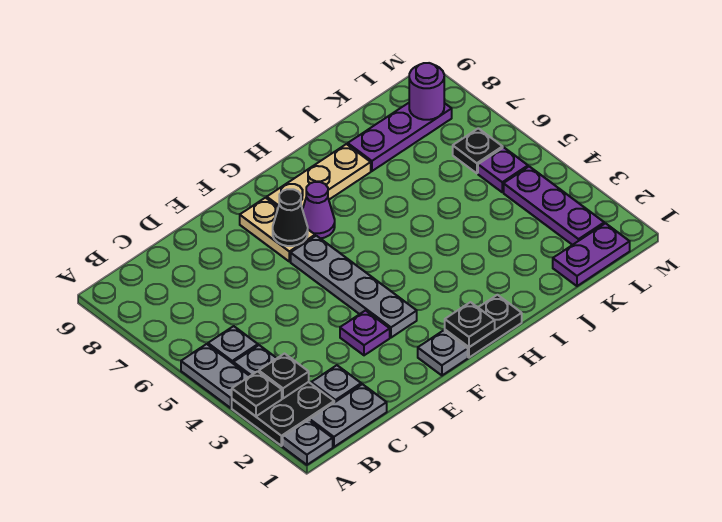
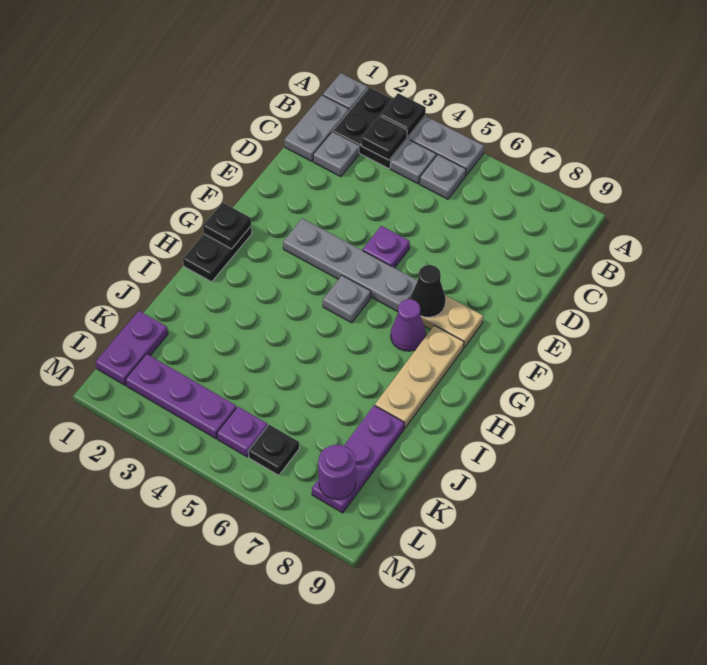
purple plate E3 level 1 -> purple plate E5 level 1
grey plate F1 level 1 -> grey plate G5 level 1

